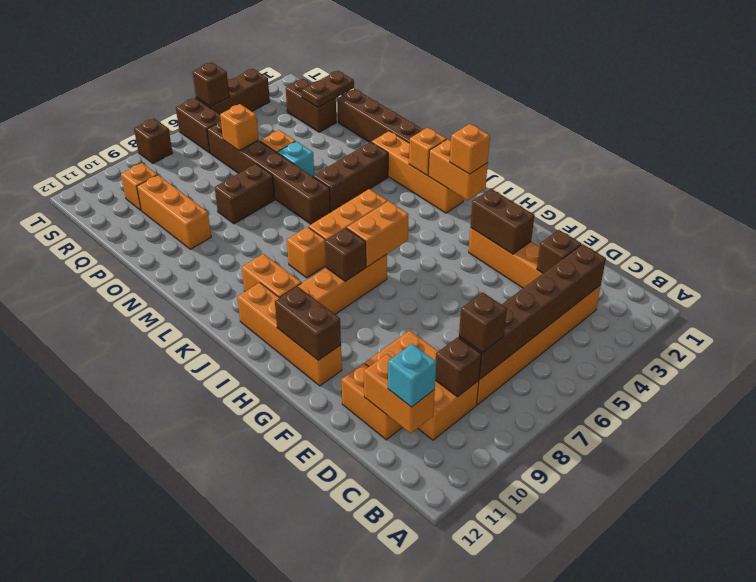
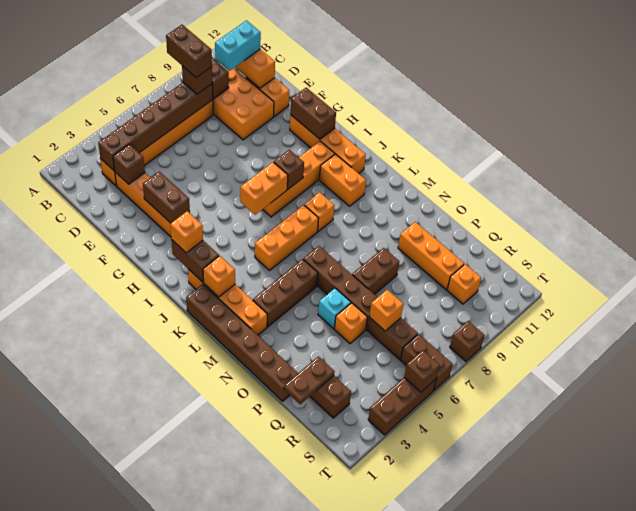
none -> brown brick B8:C8 level 4
cyan brick C11 level 3 -> cyan brick C10:C11 level 3
orange brick I2:J2 level 2 -> brown brick I2:J2 level 2

